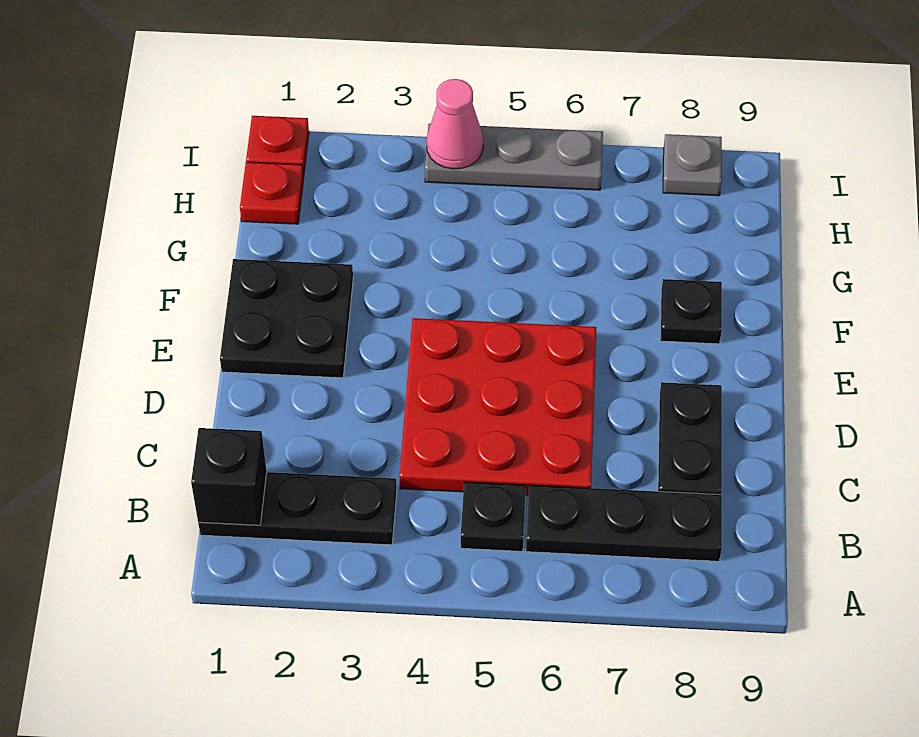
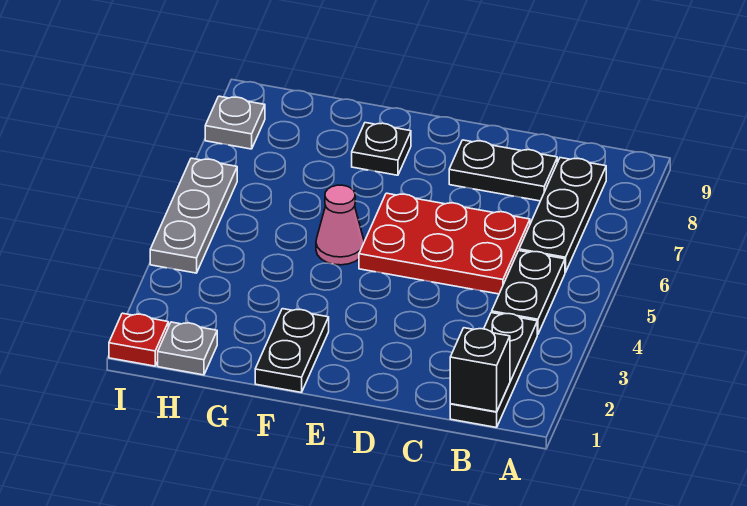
black plate B5 level 1 -> black plate B4:B5 level 1
red plate C4:E6 level 1 -> red plate C5:E6 level 1
black plate E1:F2 level 1 -> black plate F1:F2 level 1
red plate H1 level 1 -> grey plate H1 level 1
pink cone I4 level 2 -> pink cone F5 level 1

